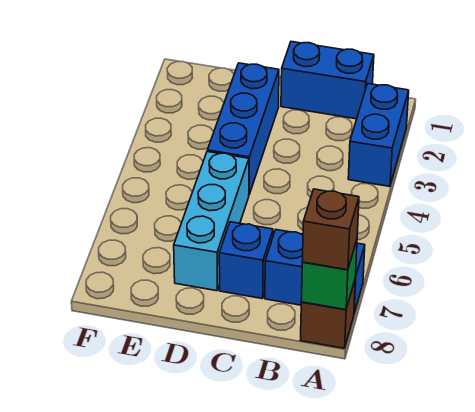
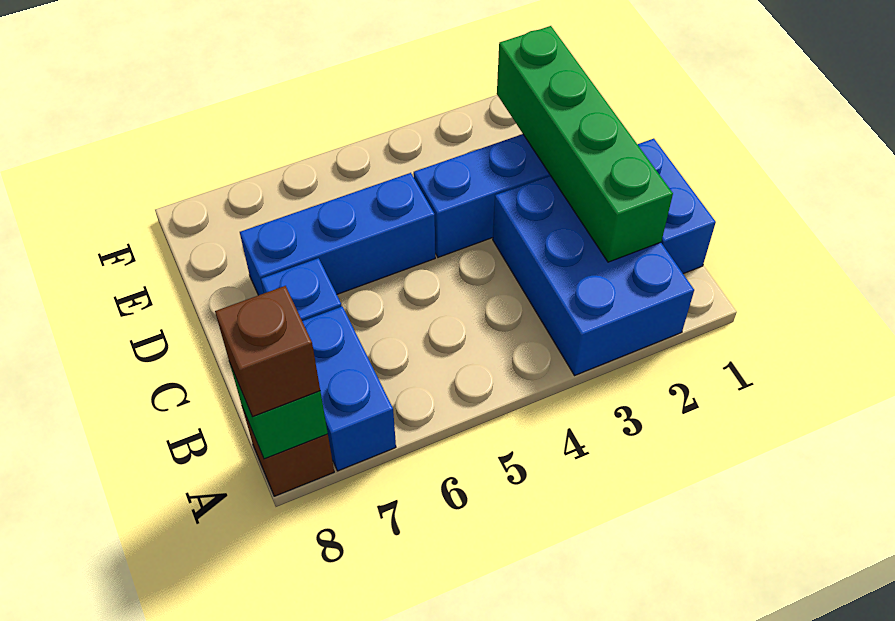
blue brick A2:A3 level 1 -> blue brick A2:C3 level 1
none -> green brick B2:E2 level 2
cyan brick D5:D7 level 1 -> blue brick D5:D7 level 1

